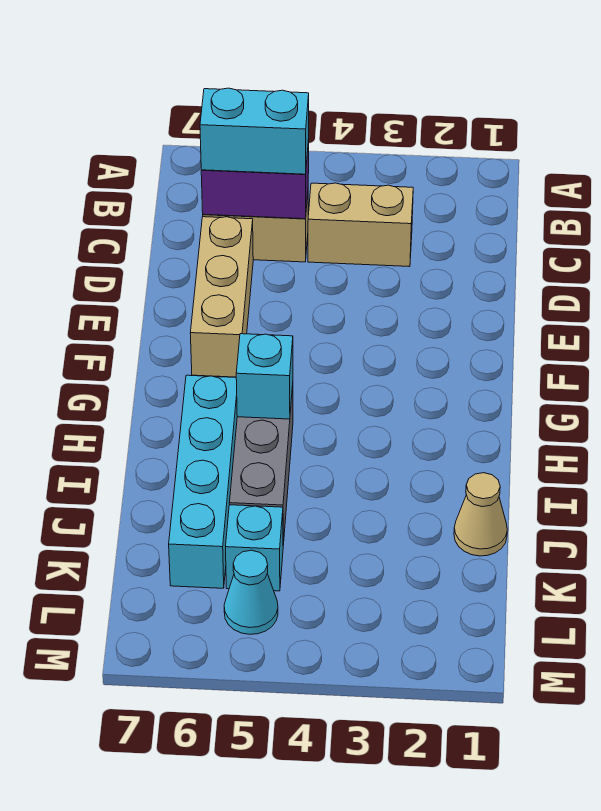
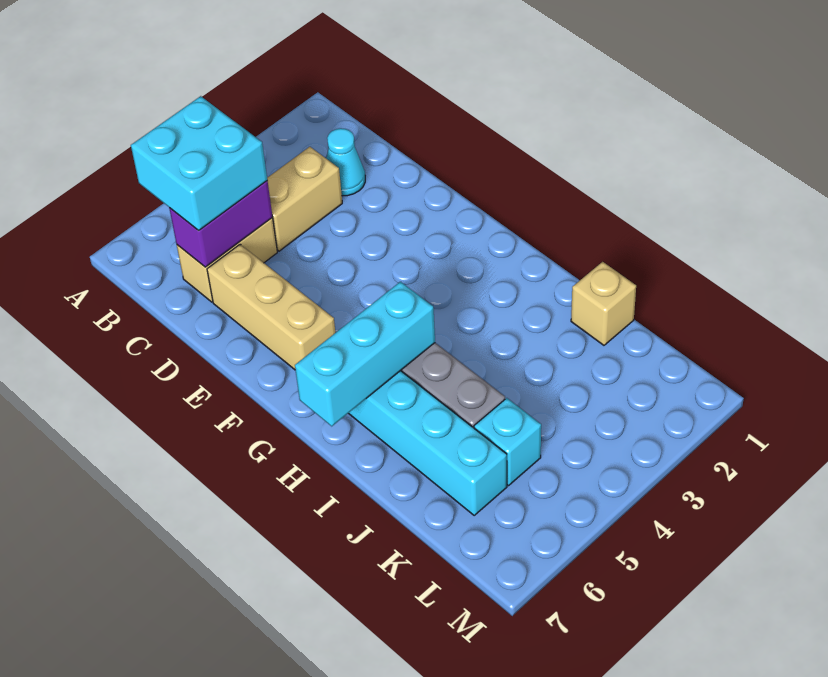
cyan brick C5:C6 level 3 -> cyan brick B5:C6 level 3
cyan brick H5 level 2 -> cyan brick H5:H7 level 2
tan cone J1 level 1 -> tan brick J1 level 1
cyan cone L5 level 1 -> cyan cone C2 level 1

